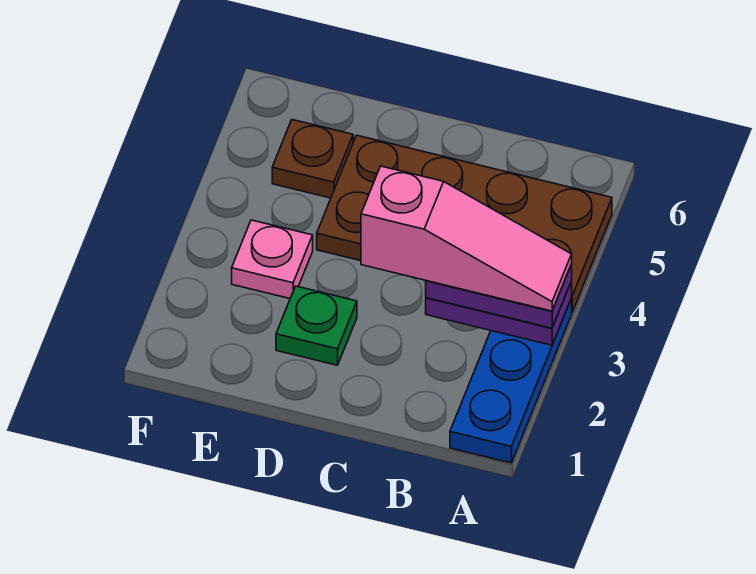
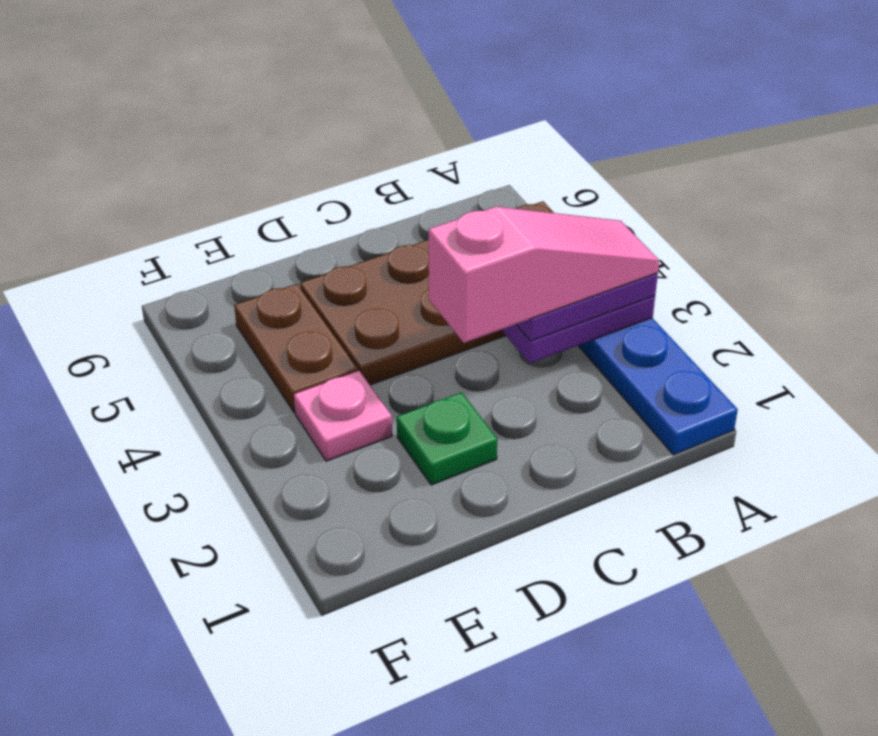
brown plate E5 level 1 -> brown plate E4:E5 level 1

